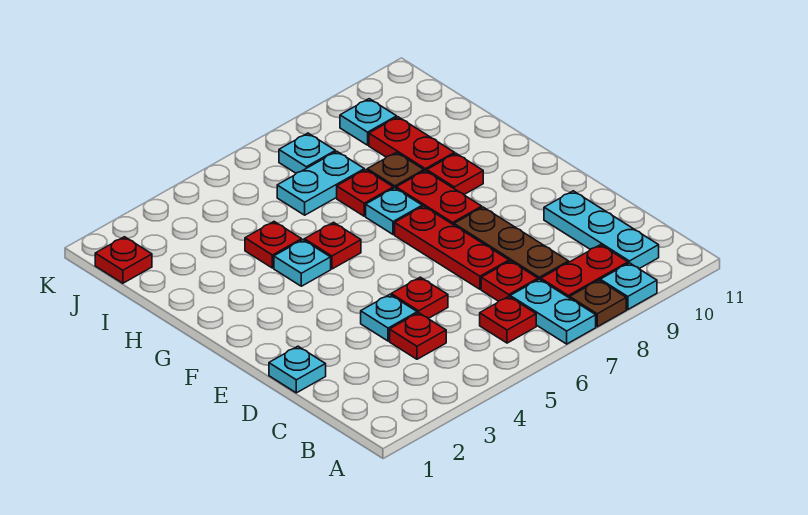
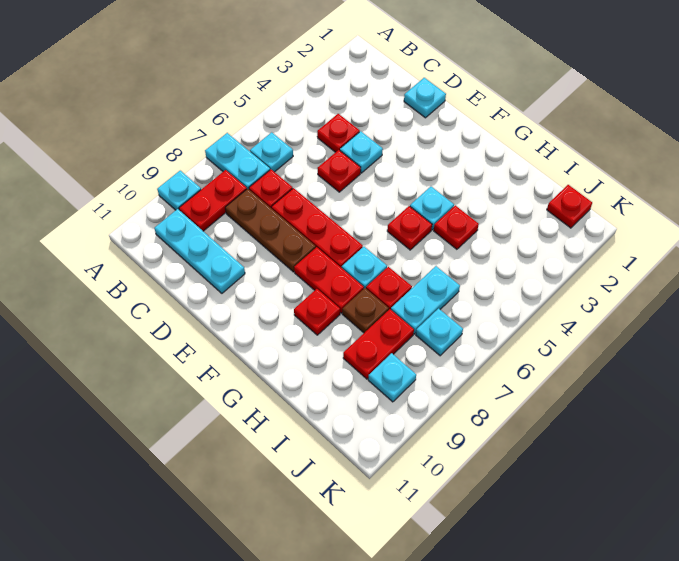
brown plate A8 level 1 -> none
red plate B6 level 1 -> cyan plate B6 level 1
red plate H9:I9 level 1 -> red plate I8:I9 level 1

